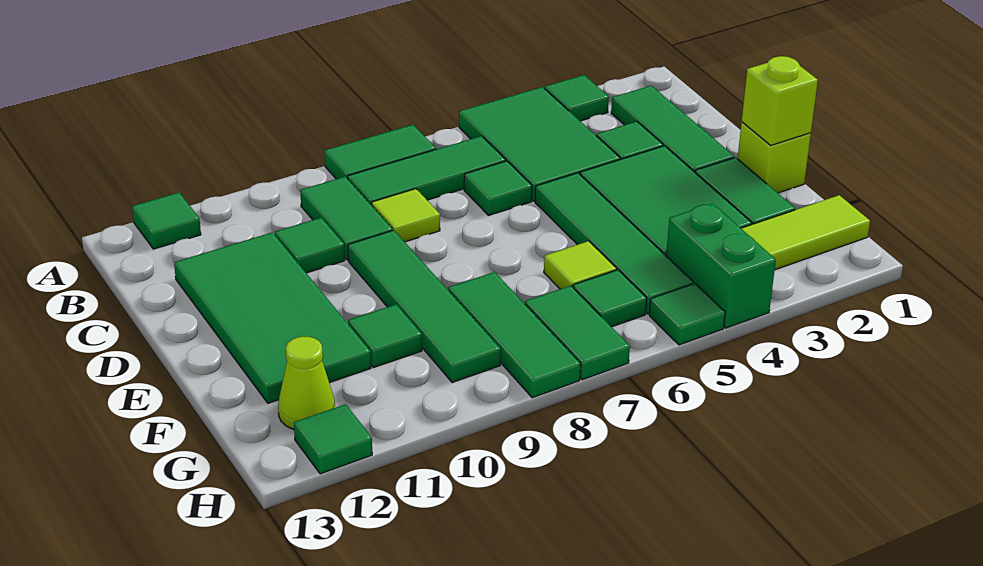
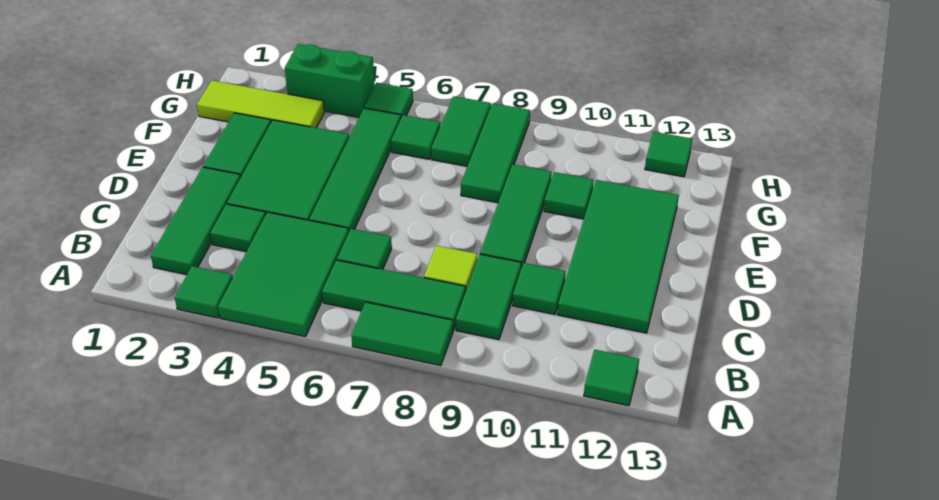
green tile D9:G9 level 1 -> green tile D9:F9 level 1
lime brick E1 level 1 -> none
lime brick E1 level 2 -> none
lime tile F6 level 1 -> none
green brick G4:H4 level 1 -> green brick H3:H4 level 1
lime cone G12 level 1 -> none

